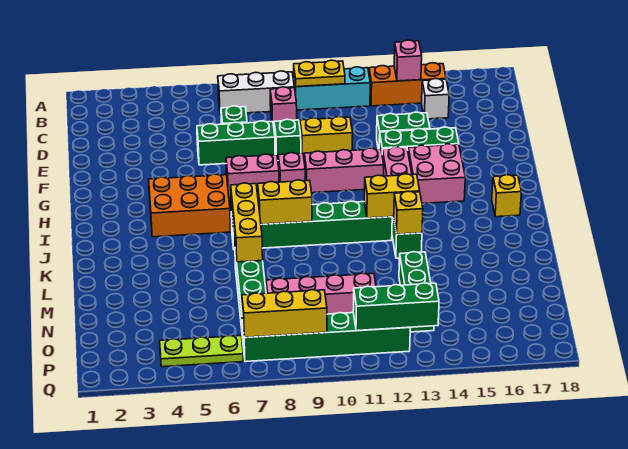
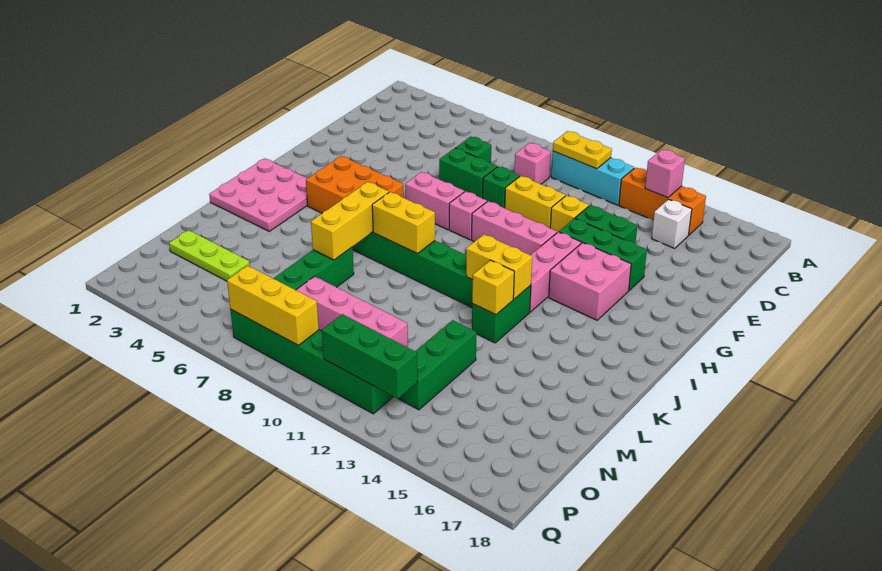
white brick B7:B9 level 1 -> none
green brick E6:E8 level 1 -> green brick E7:E8 level 1
none -> pink plate I1:K3 level 1
yellow brick I17 level 1 -> yellow brick E12 level 1
lime plate P4:P6 level 1 -> lime plate N2:N4 level 1

